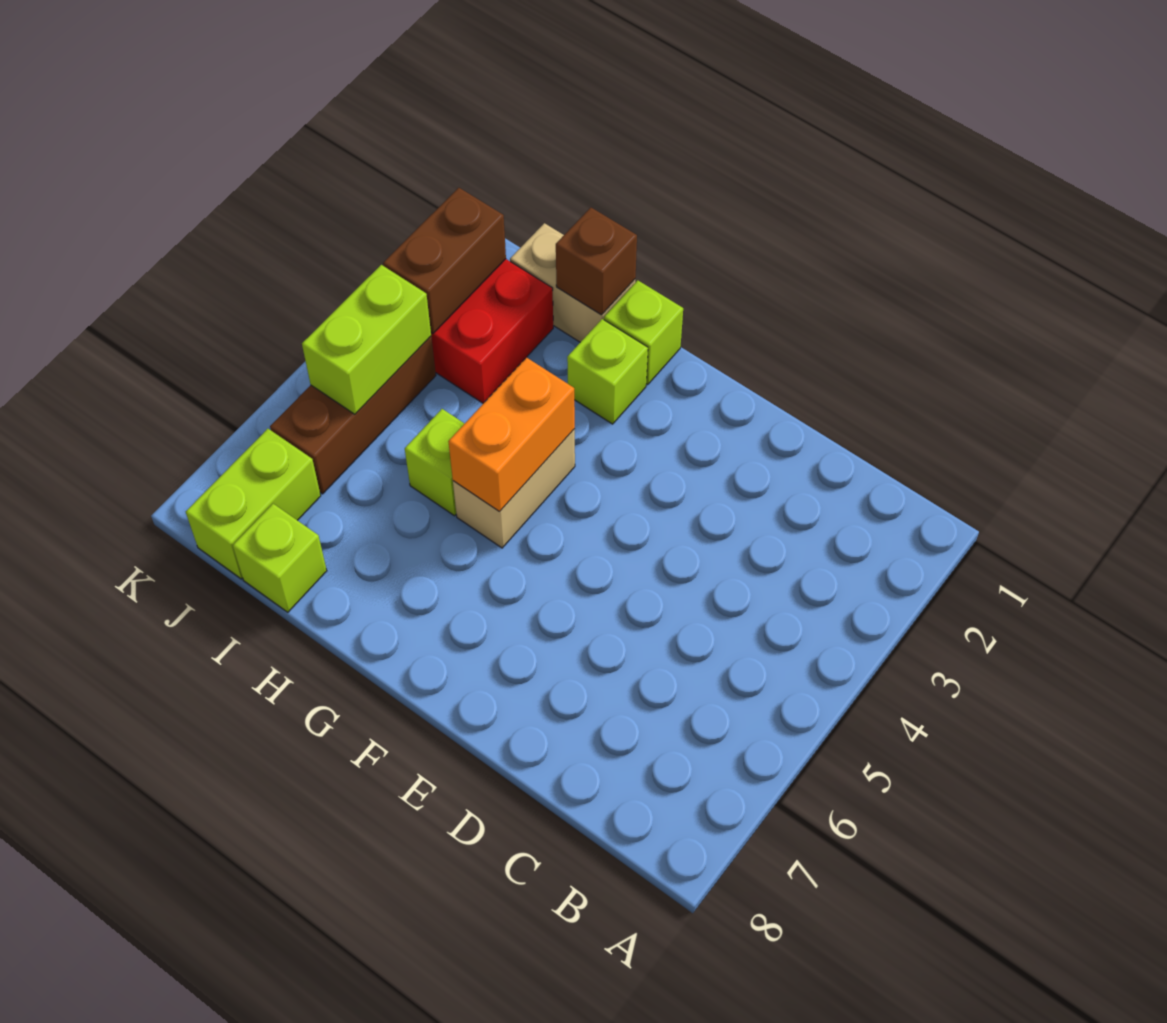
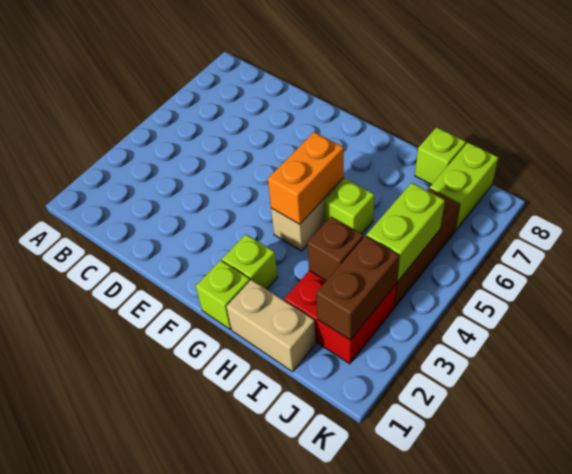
brown brick H1 level 2 -> brown brick I3 level 2

